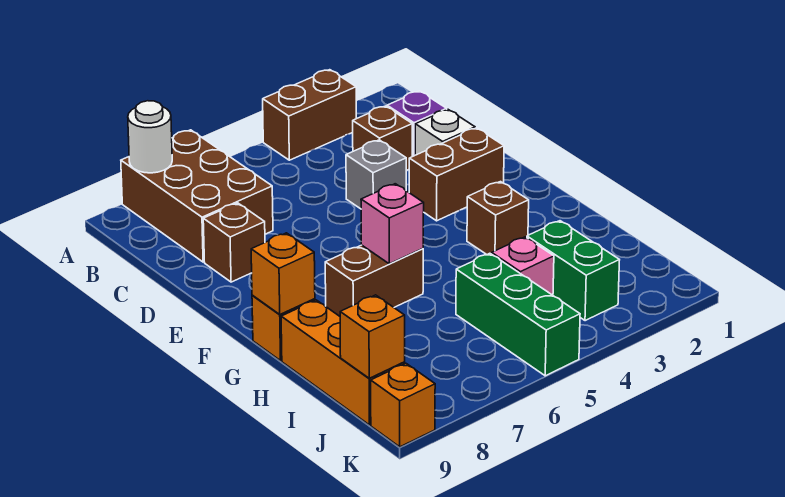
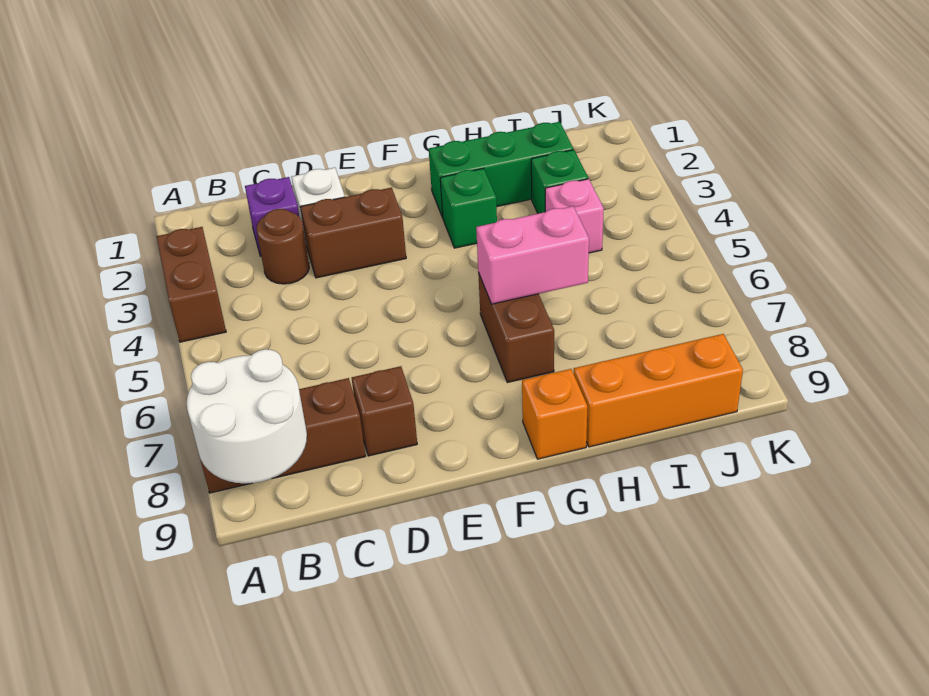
brown brick A7:C8 level 1 -> brown brick A8:C8 level 1
white round brick A8 level 2 -> white round brick A8:B9 level 2
brown brick C3 level 1 -> brown round brick C3 level 1
grey brick D4 level 1 -> none
brown brick E2:E3 level 1 -> brown brick D3:E3 level 1
brown brick G3 level 1 -> green brick G3 level 1
pink brick G6 level 2 -> pink brick G6:H6 level 2
orange brick G9 level 2 -> none
green brick I3:J3 level 1 -> green brick I3 level 1
green brick I5:K5 level 1 -> green brick G2:I2 level 1
orange brick J9 level 2 -> none
orange brick K9 level 1 -> none

